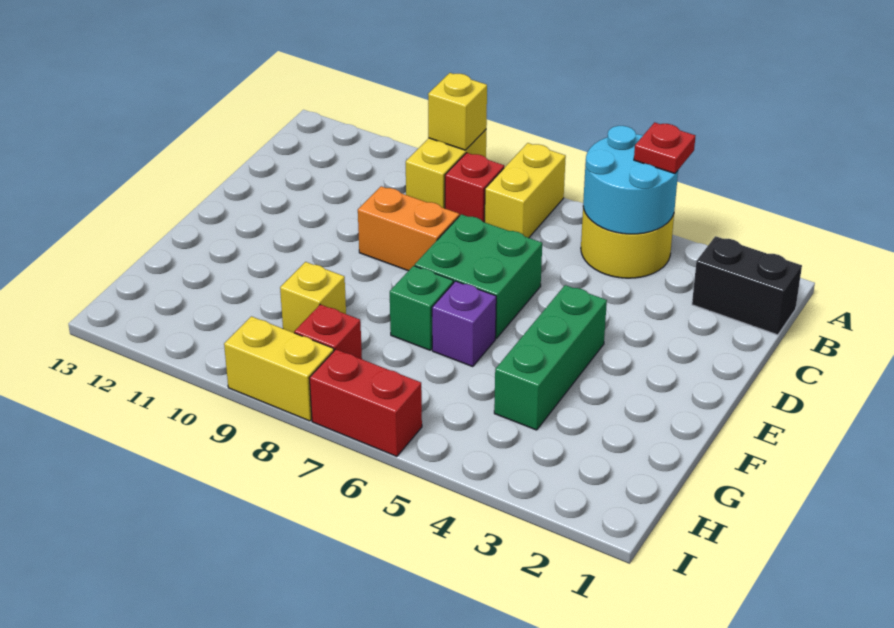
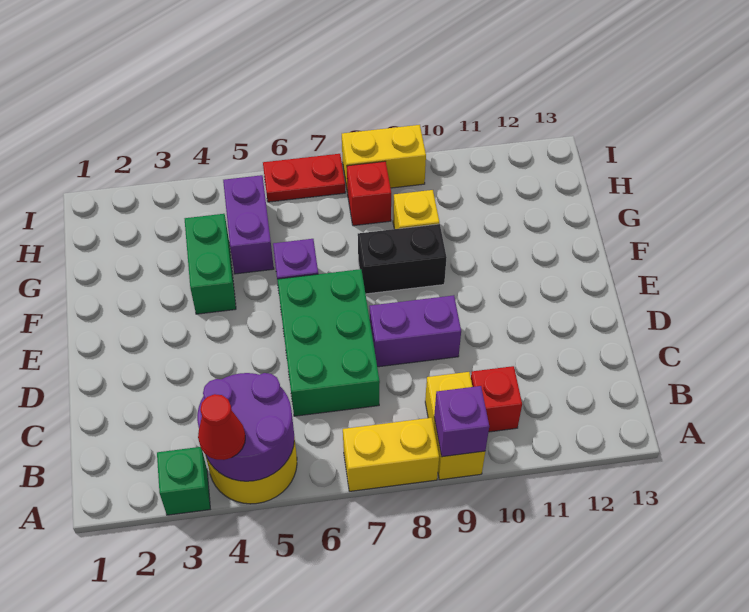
cyan round brick A4:B5 level 2 -> purple round brick A4:B5 level 2
red plate A4 level 3 -> red cone A4 level 3
yellow brick A7:B7 level 1 -> yellow brick A7:A8 level 1
yellow brick A9 level 2 -> purple brick A9 level 2
black brick B1:B2 level 1 -> black brick F8:F9 level 1
red brick B8 level 1 -> red brick B10 level 1
green brick D6:E7 level 1 -> green brick C6:E7 level 1
orange brick D8:D9 level 1 -> purple brick D8:D9 level 1
green brick E4:G4 level 1 -> green brick F4:G4 level 1
green brick F7 level 1 -> green brick A3 level 1
none -> purple brick G5:H5 level 1
red brick I6:I7 level 1 -> red plate I6:I7 level 1

